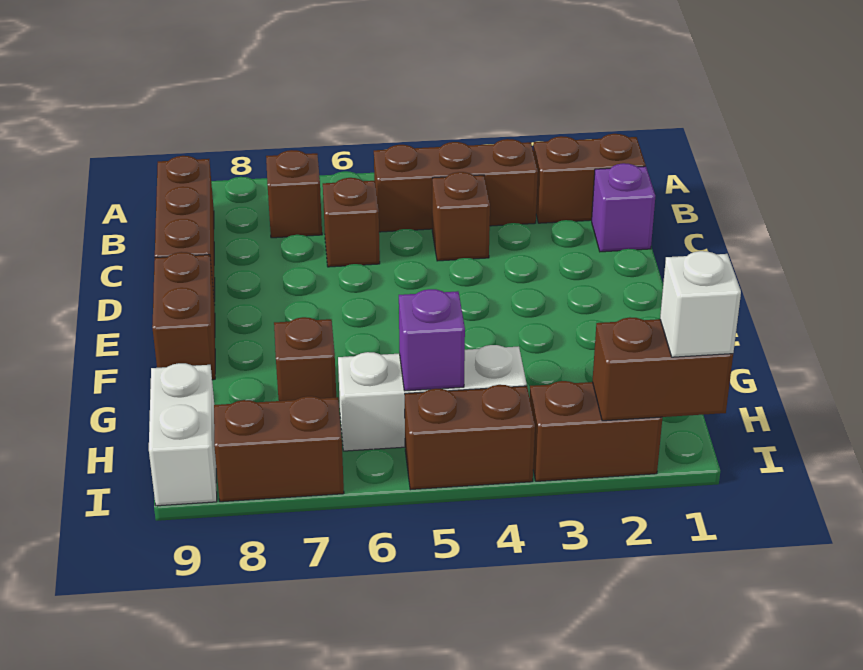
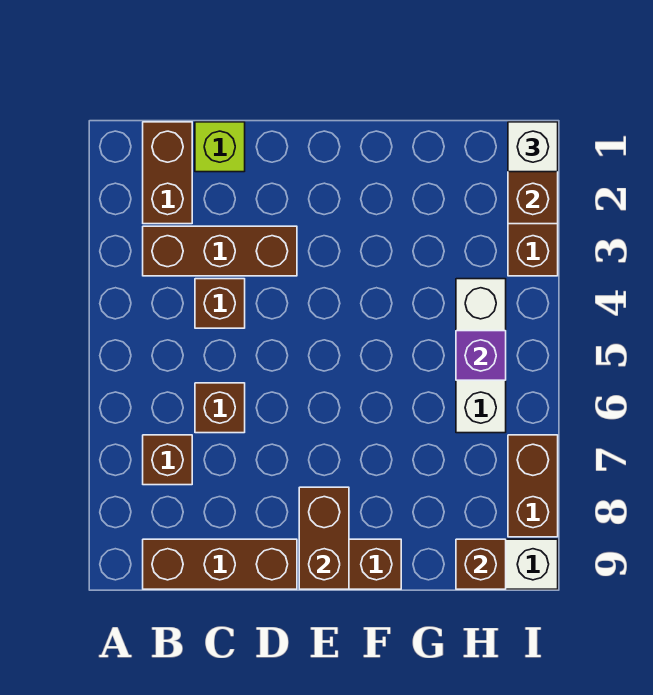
brown brick B3:B5 level 1 -> brown brick B3:D3 level 1
purple brick C1 level 1 -> lime brick C1 level 1
brown brick G7 level 1 -> brown brick H9 level 2
brown brick I4:I5 level 1 -> brown brick E8:E9 level 2

